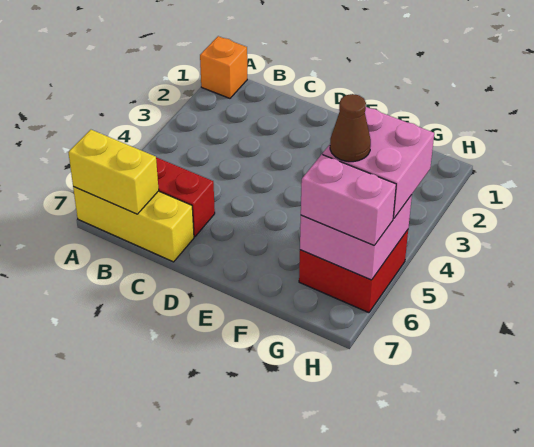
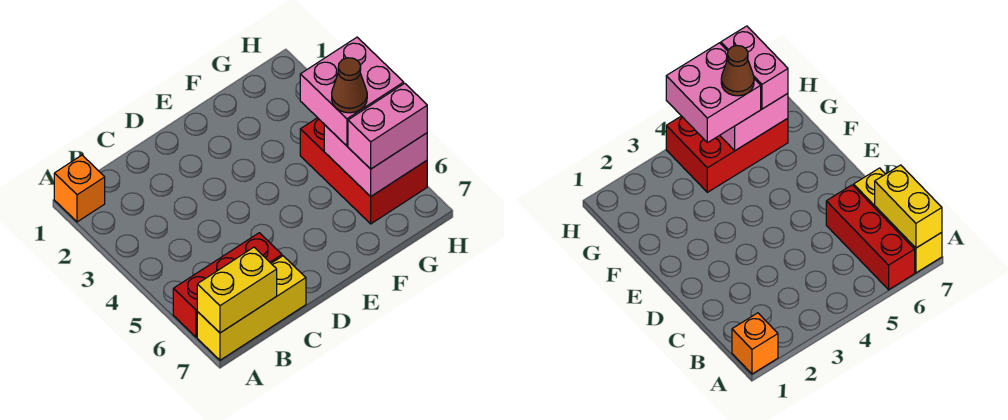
red brick G5:H6 level 1 -> red brick G4:H6 level 1

